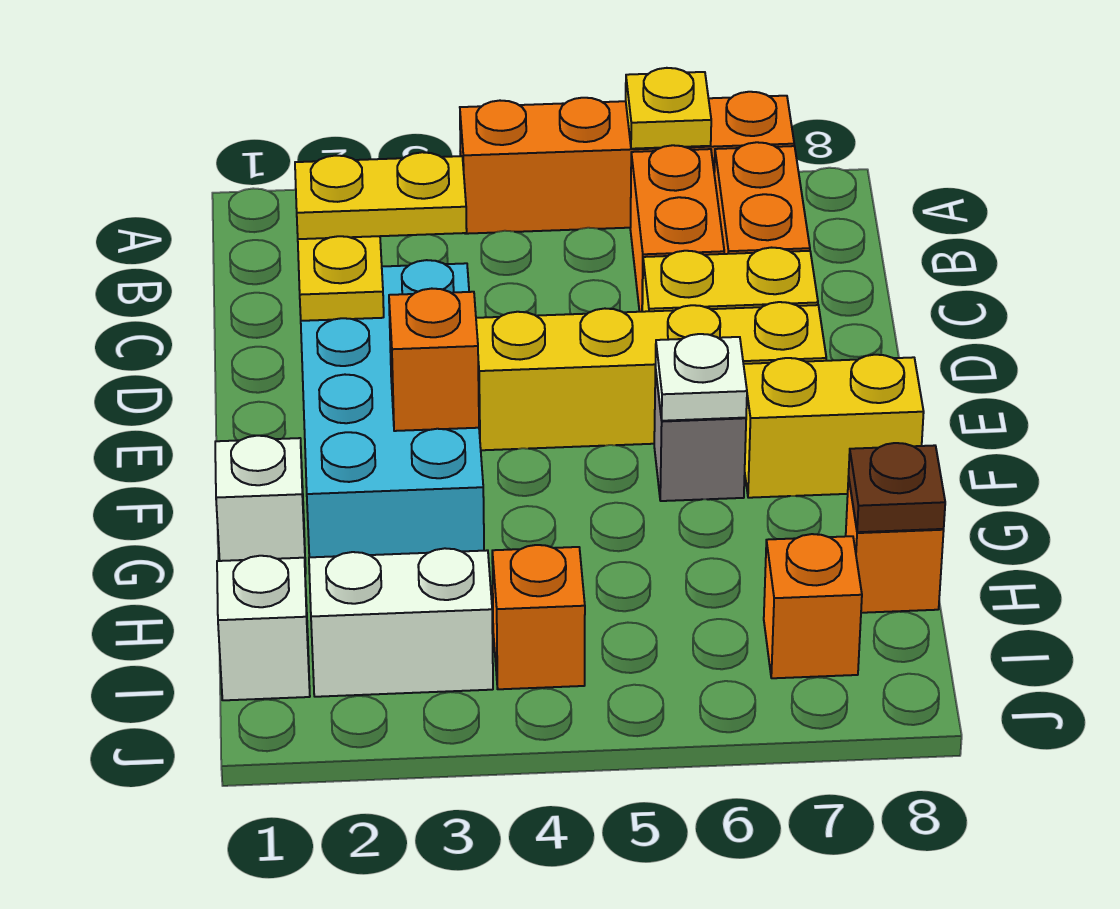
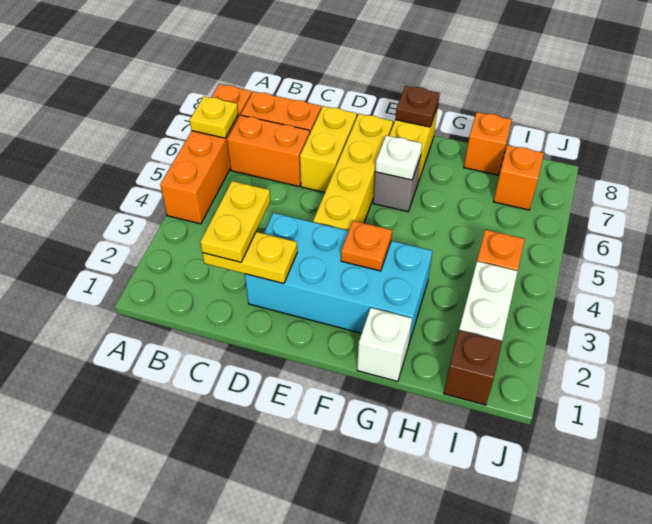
orange brick F3 level 2 -> orange plate F3 level 2
brown plate H8 level 2 -> brown plate F8 level 2
white brick I1 level 1 -> brown brick I1 level 1

